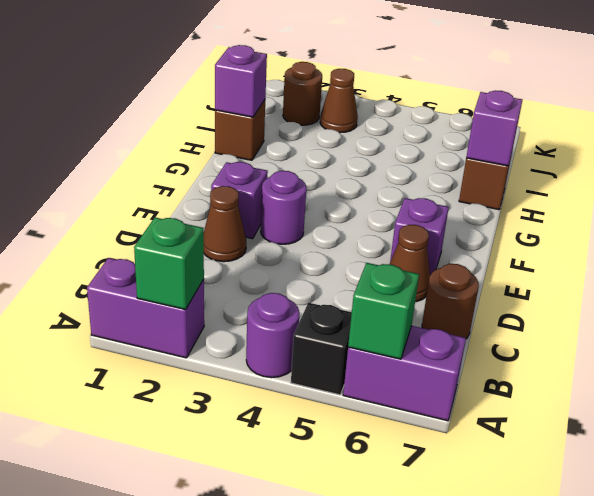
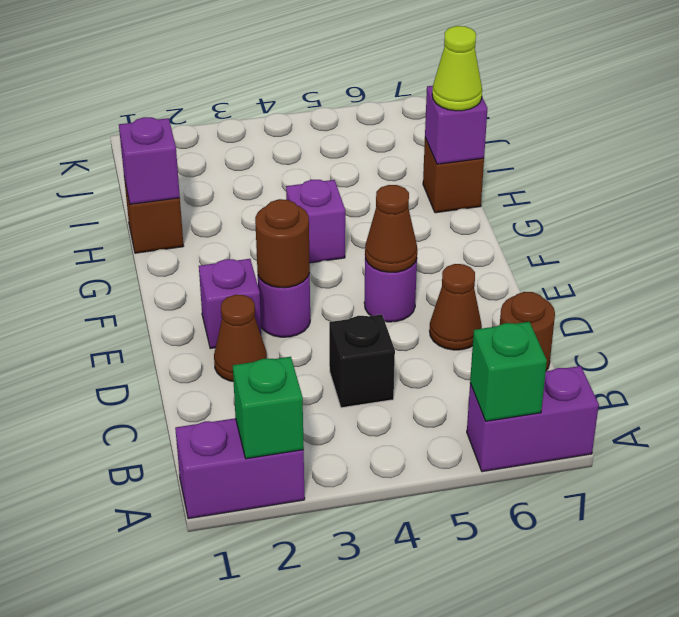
purple round brick A4 level 1 -> purple round brick E5 level 1
black brick A5 level 1 -> black brick C4 level 1
purple brick E6 level 1 -> purple brick G4 level 1
none -> lime cone H7 level 3
brown round brick J2 level 1 -> brown round brick E3 level 2
brown cone J3 level 1 -> brown cone E5 level 2

